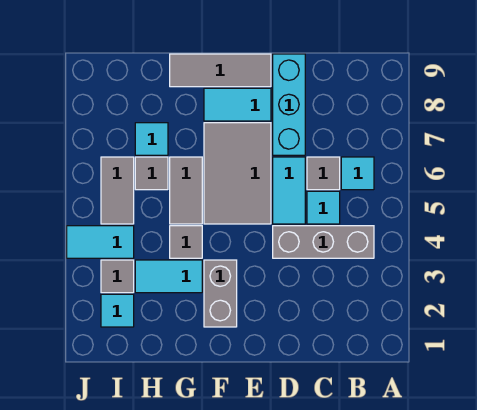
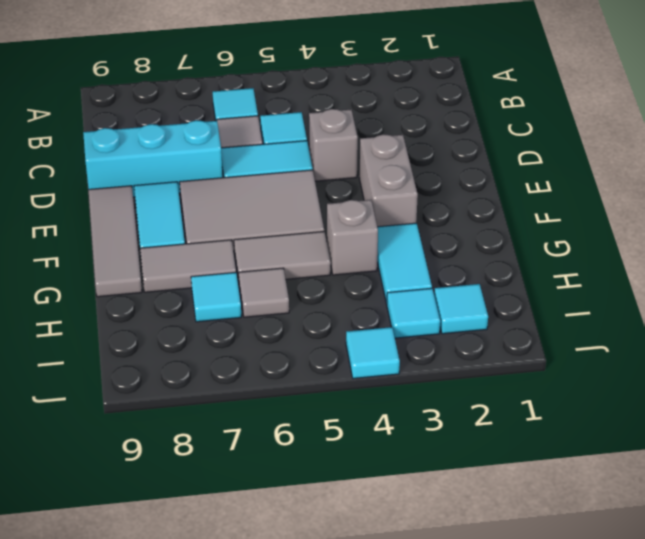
grey brick B4:D4 level 1 -> grey brick D4 level 1
grey brick F2:F3 level 1 -> grey brick E3:F3 level 1
grey tile G4 level 1 -> grey brick G4 level 1
grey tile I3 level 1 -> cyan tile I3 level 1
cyan tile I4:J4 level 1 -> cyan tile J4 level 1
grey tile I5:I6 level 1 -> grey tile G7:G8 level 1

